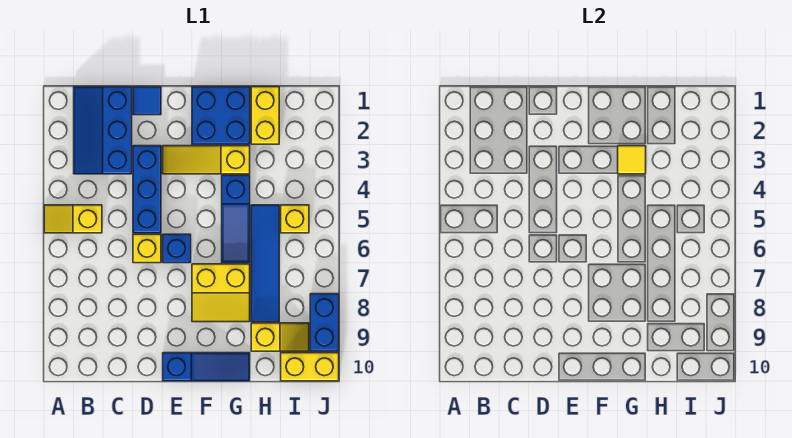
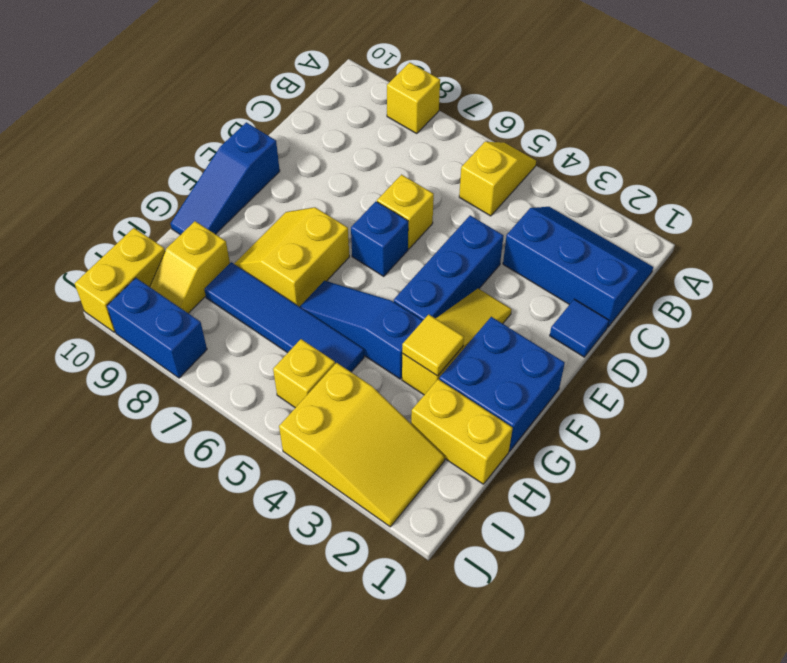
none -> yellow brick A8 level 1
blue brick D3:D5 level 1 -> blue brick D4:F4 level 1
none -> yellow slope I2:J4 level 1 top 4

